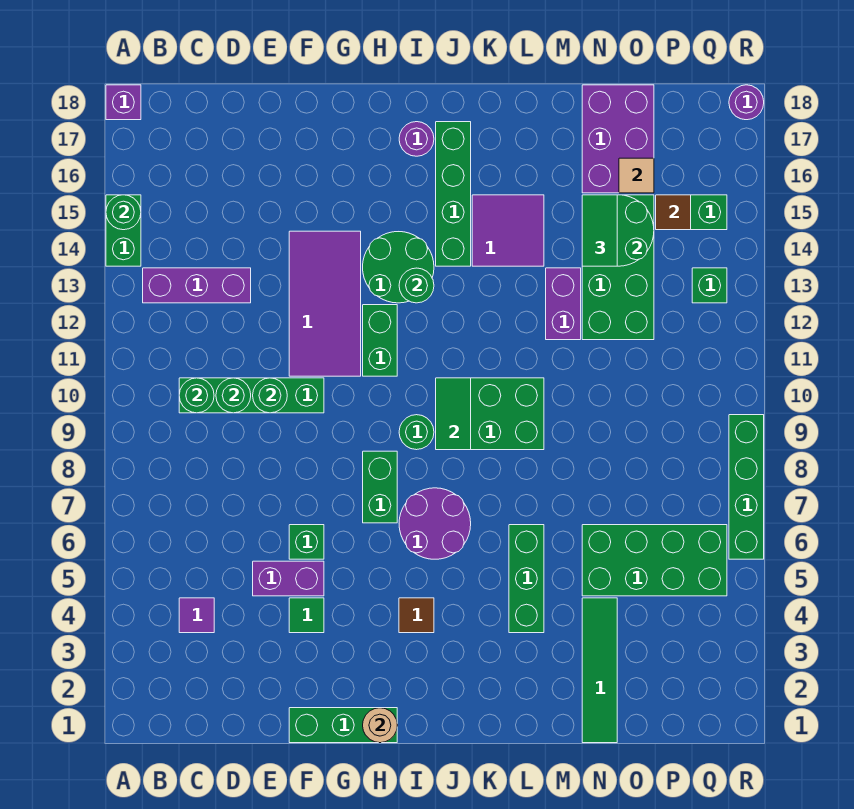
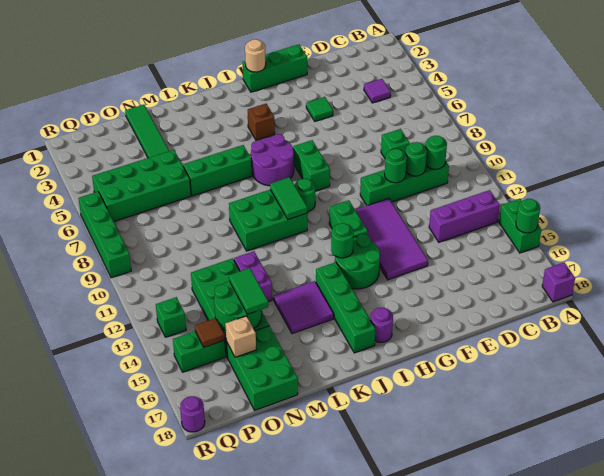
purple brick E5:F5 level 1 -> none
green brick F6 level 1 -> green brick D8 level 1
brown tile I4 level 1 -> brown brick I4 level 1
green brick L4:L6 level 1 -> green brick K6:M6 level 1
purple brick N16:O18 level 1 -> green brick N16:O18 level 1
tan tile O16 level 2 -> tan brick O16 level 2

